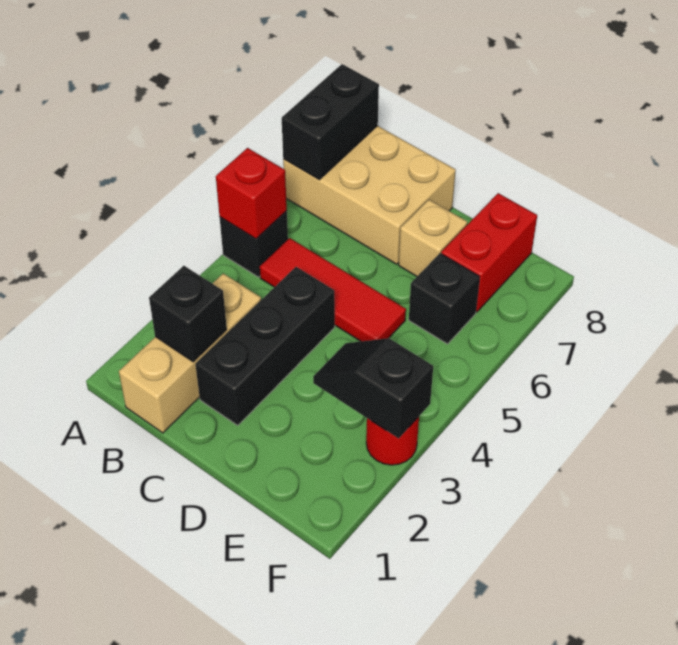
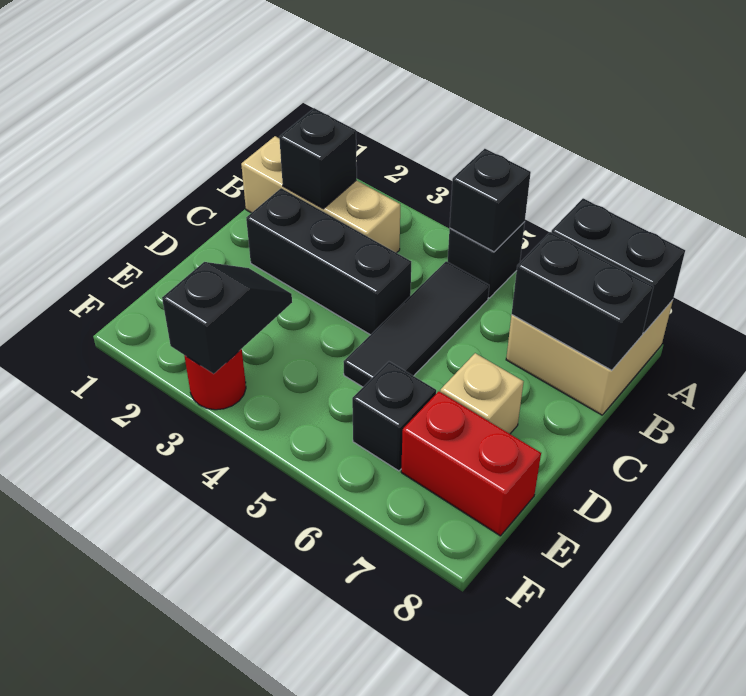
red brick A5 level 2 -> black brick A5 level 2
tan brick A7:C8 level 1 -> tan brick A7:B8 level 1
red tile B5:D5 level 1 -> black tile B5:D5 level 1
none -> black brick B7:B8 level 2

